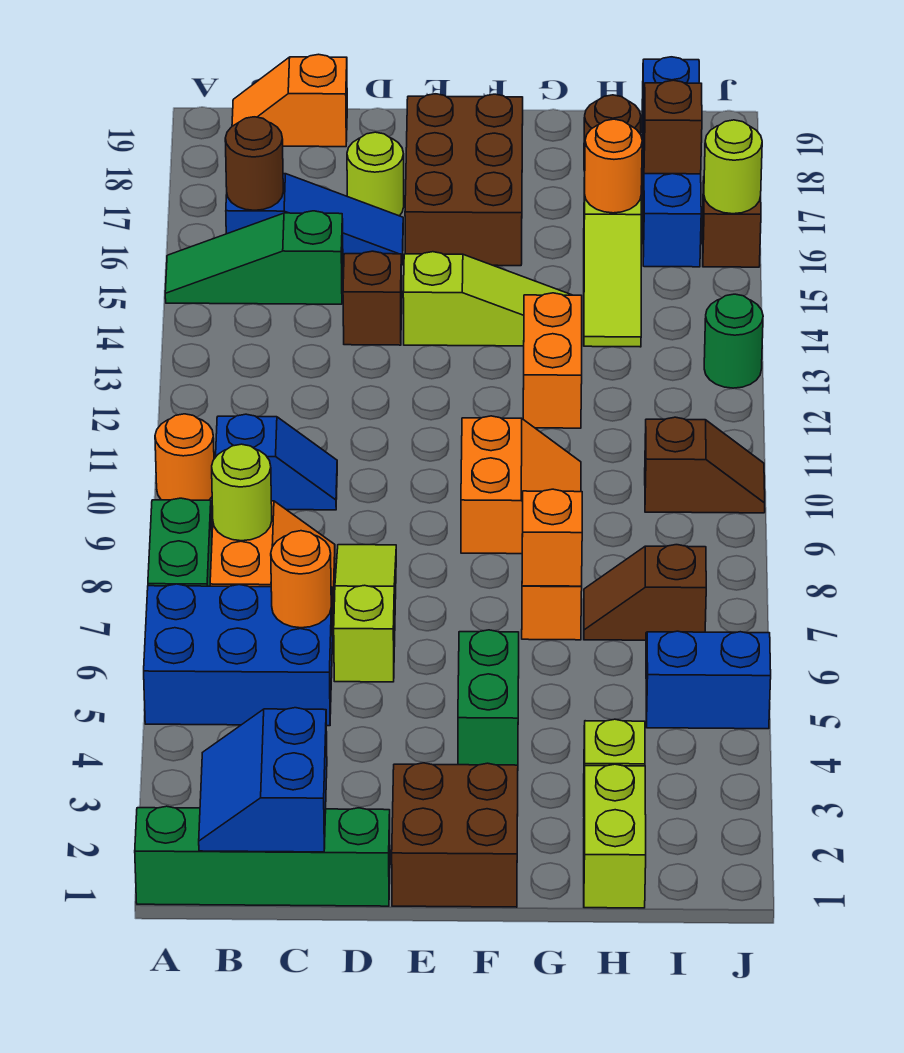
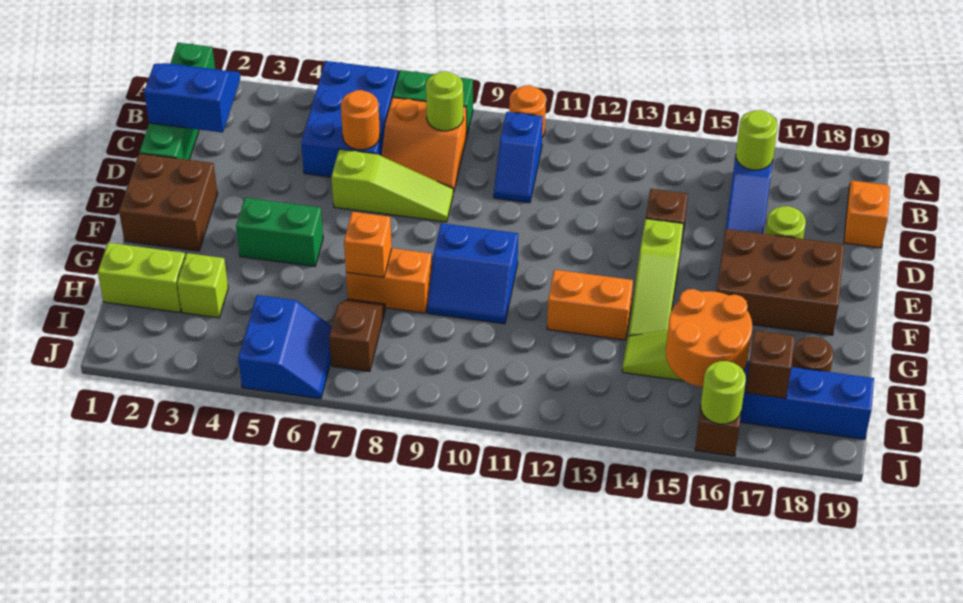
green slope A15:C15 level 1 top C -> none
brown round brick B16 level 2 -> lime round brick B16 level 2
orange slope F9:G10 level 1 top F -> blue slope F9:G10 level 1 top F
orange round brick H16 level 2 -> orange round brick H15:I16 level 2
brown slope I10:J10 level 1 top I -> none
green round brick J13 level 1 -> none

